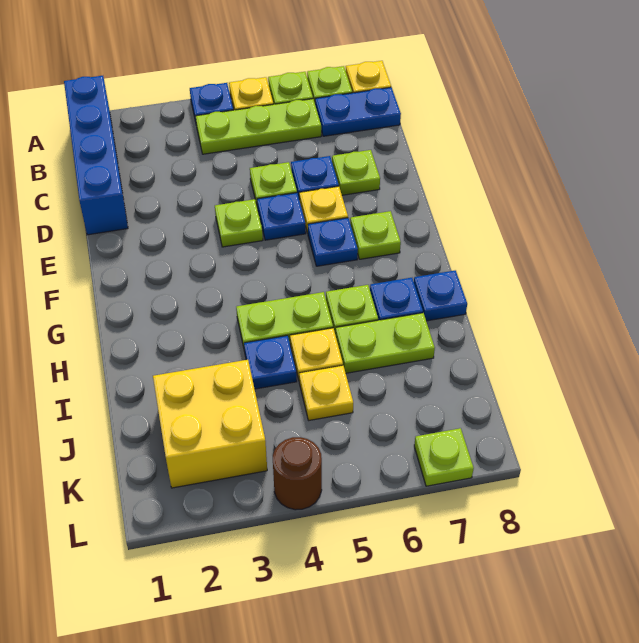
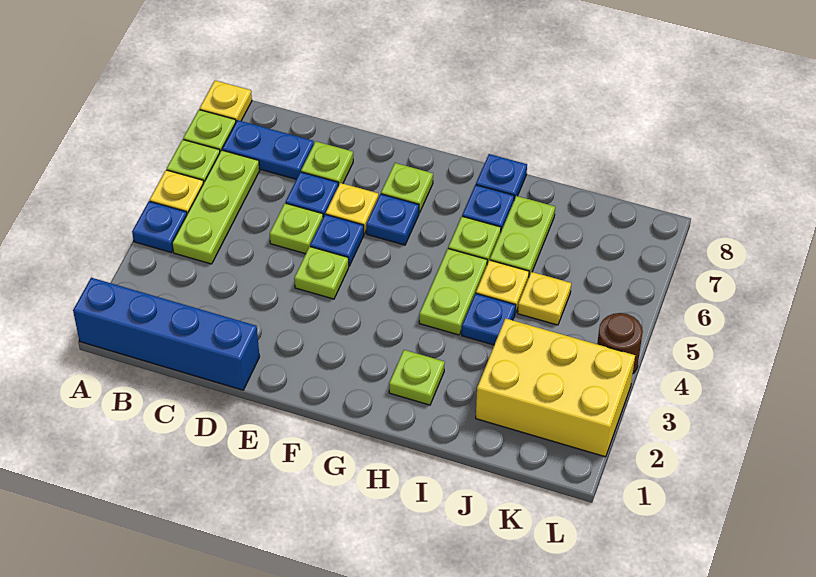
blue plate B7:B8 level 1 -> blue plate B7:C7 level 1
yellow brick J2:K3 level 1 -> yellow brick J2:L3 level 1
lime plate L7 level 1 -> lime plate H2 level 1

